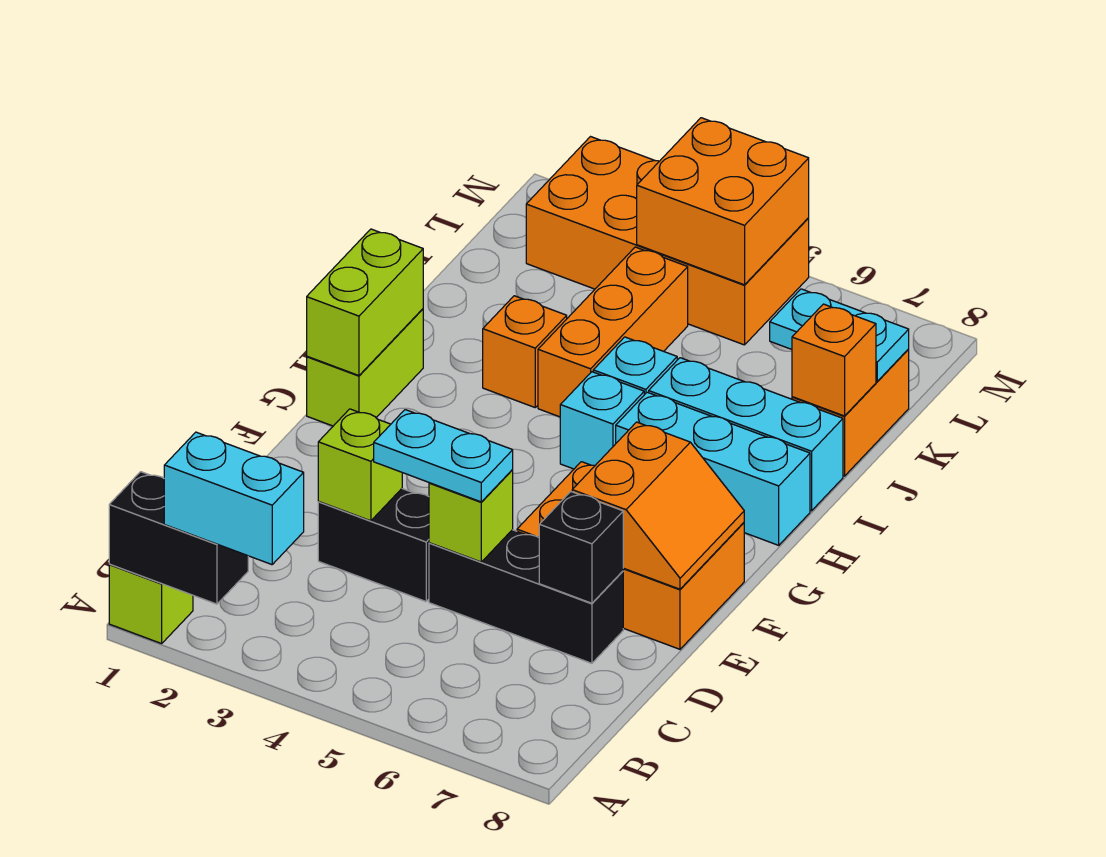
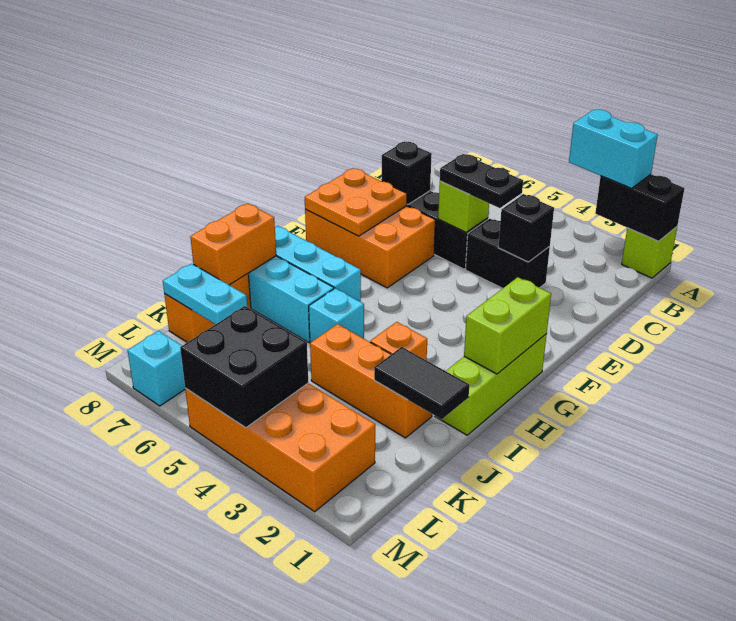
lime brick D3 level 2 -> black brick D3 level 2
cyan plate D4:D5 level 3 -> black plate D4:D5 level 3
orange slope E7:F8 level 2 top 7 -> orange plate E7:F8 level 2
lime brick G1:H1 level 1 -> lime brick G1:I1 level 1
cyan brick H5 level 1 -> cyan brick M7 level 1
orange brick I4:K4 level 1 -> orange brick J2:J4 level 1
none -> black tile J1:J2 level 2
orange brick J8 level 2 -> orange brick I8:J8 level 2
orange brick L4:M5 level 2 -> black brick L4:M5 level 2

